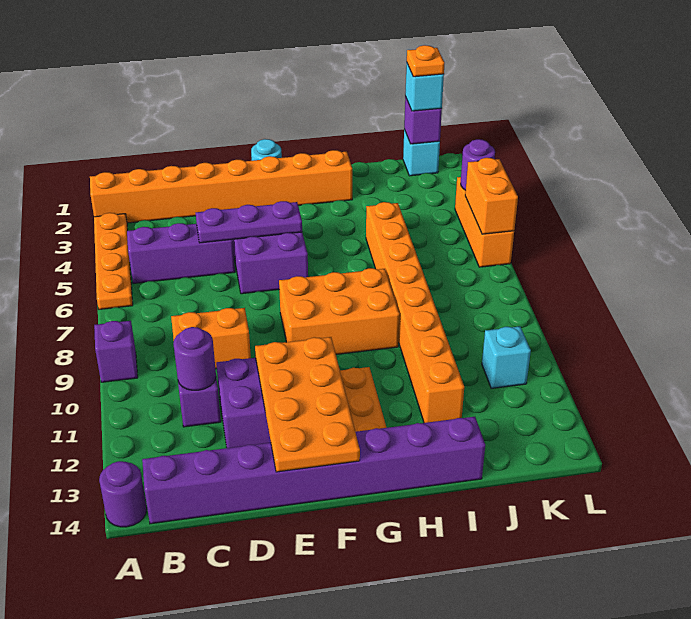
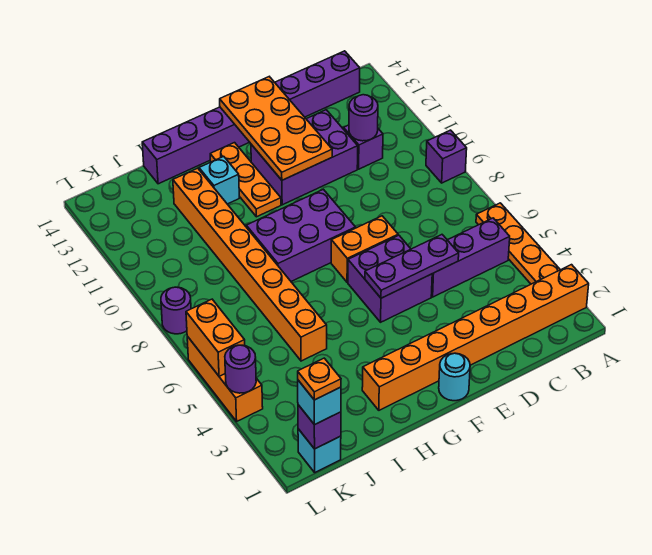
purple round brick A14 level 1 -> purple round brick L8 level 1
orange brick C9:D9 level 1 -> orange brick E7:F7 level 1
orange brick F8:H9 level 1 -> purple brick F8:H9 level 1
cyan brick K11 level 1 -> cyan brick H12 level 1

